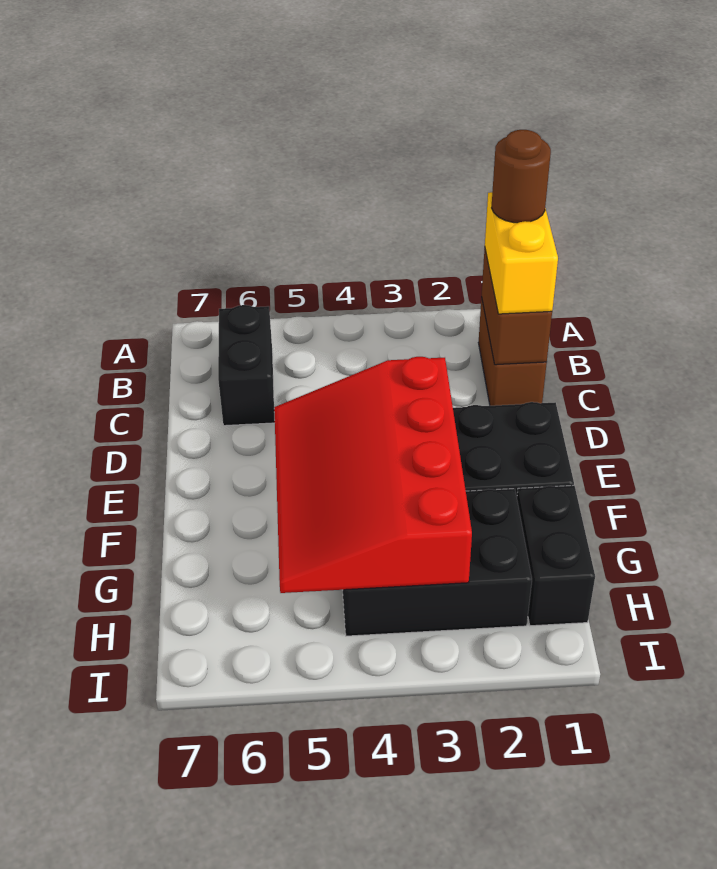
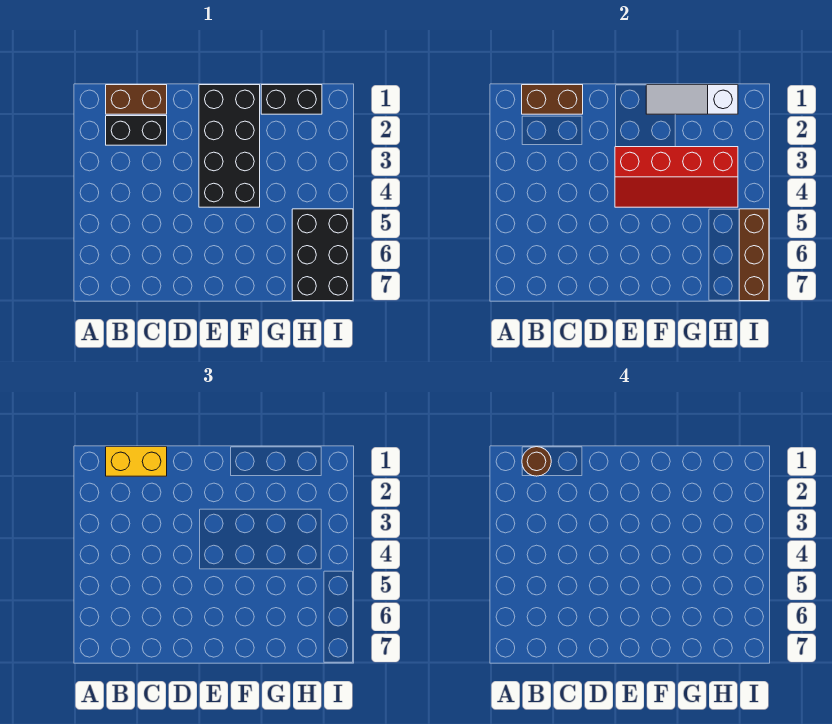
black brick B6:C6 level 1 -> black brick B2:C2 level 1
red slope E3:H5 level 2 top 3 -> red slope E3:H4 level 2 top 3
none -> white slope F1:H1 level 2 top H
black brick G2:H4 level 1 -> black brick H5:I7 level 1
none -> brown brick I5:I7 level 2

